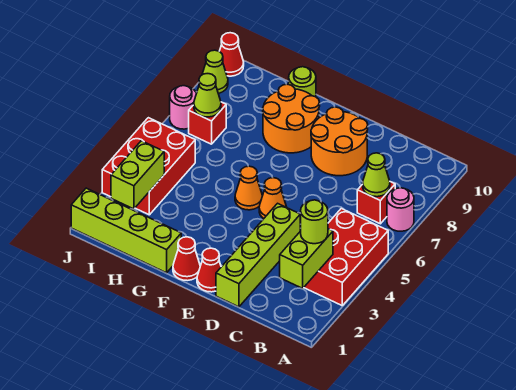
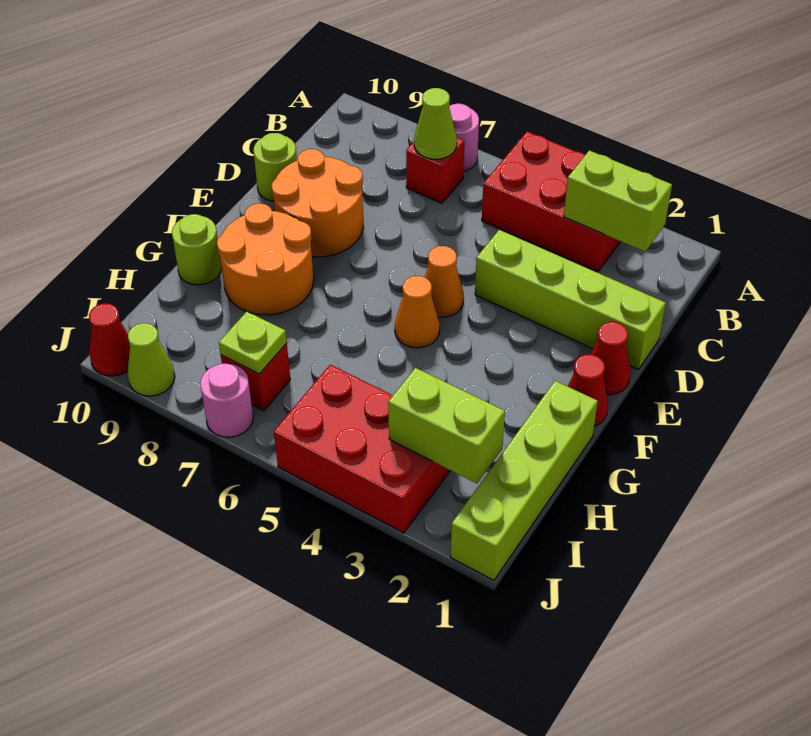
lime round brick B3 level 3 -> lime round brick D10 level 1
lime cone I7 level 2 -> lime plate I7 level 2

